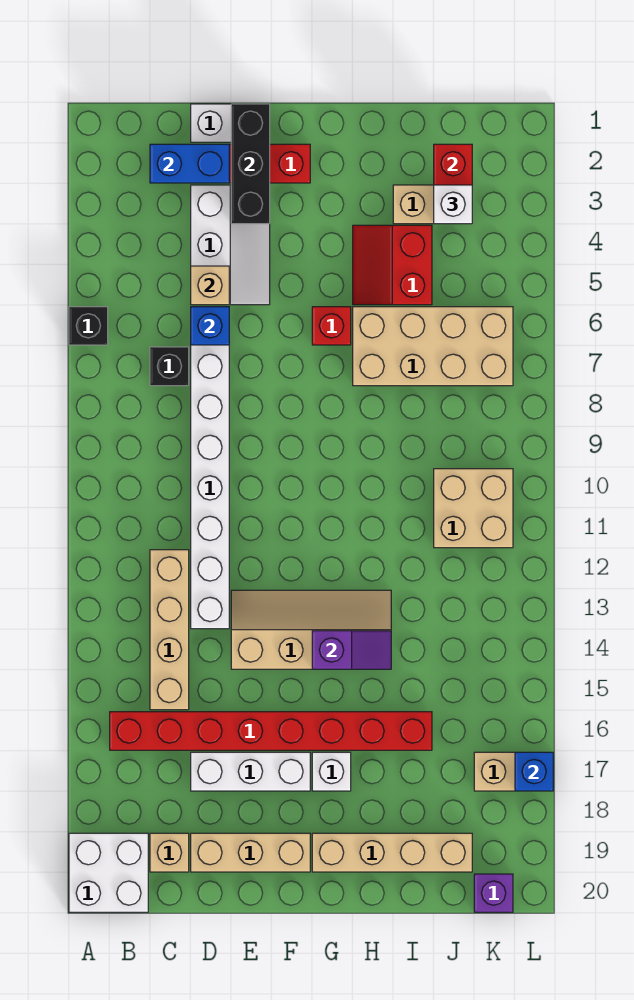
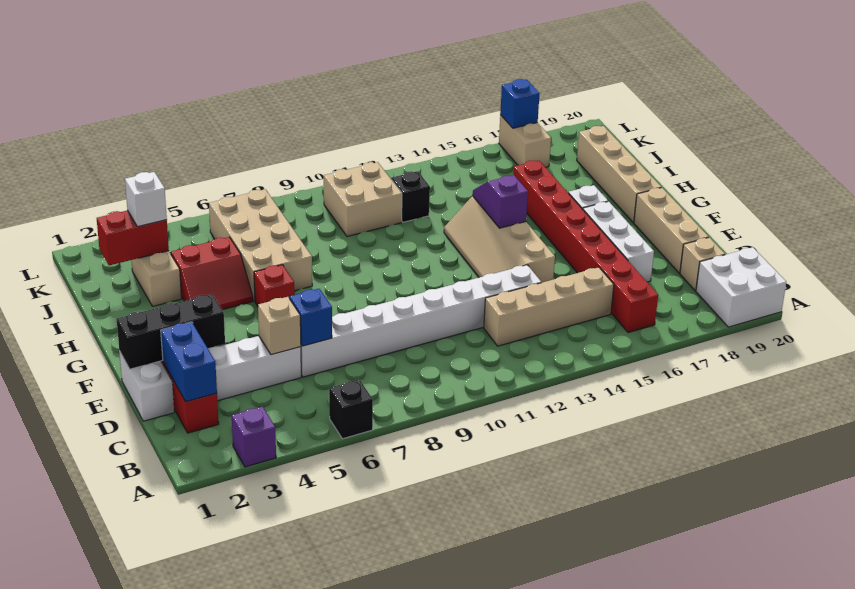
black brick C7 level 1 -> black brick J12 level 1
purple brick K20 level 1 -> purple brick A3 level 1

